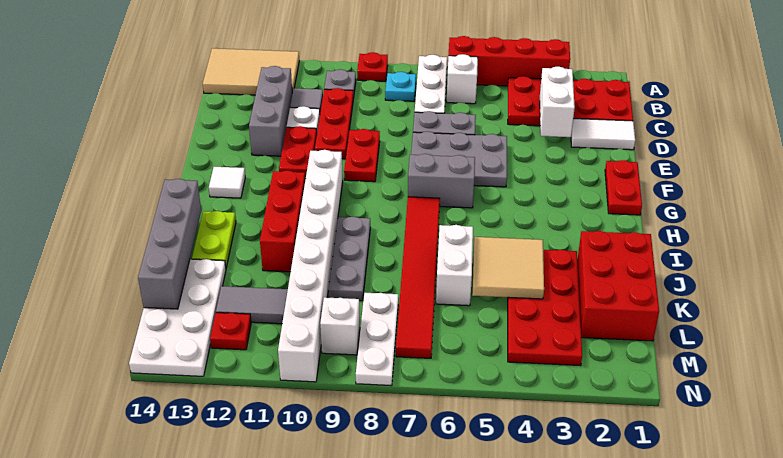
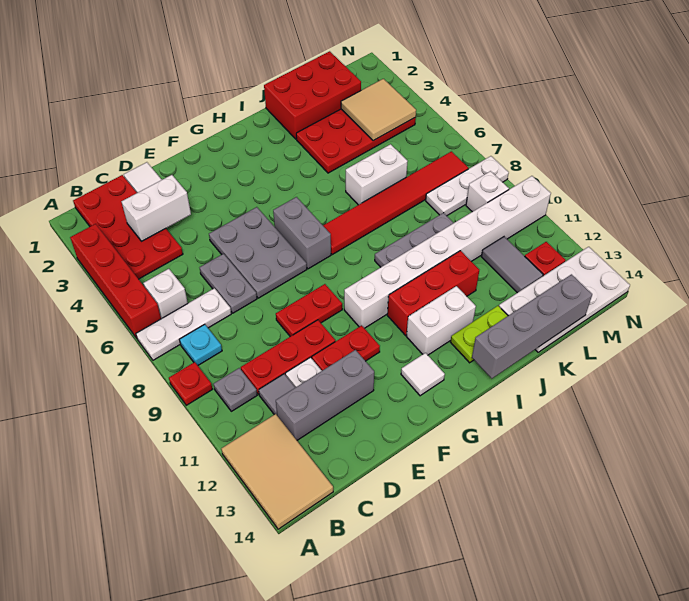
red plate F1:G1 level 1 -> none
none -> white brick H12:I12 level 1
tan tile J4:K5 level 2 -> tan tile L3:M4 level 2

